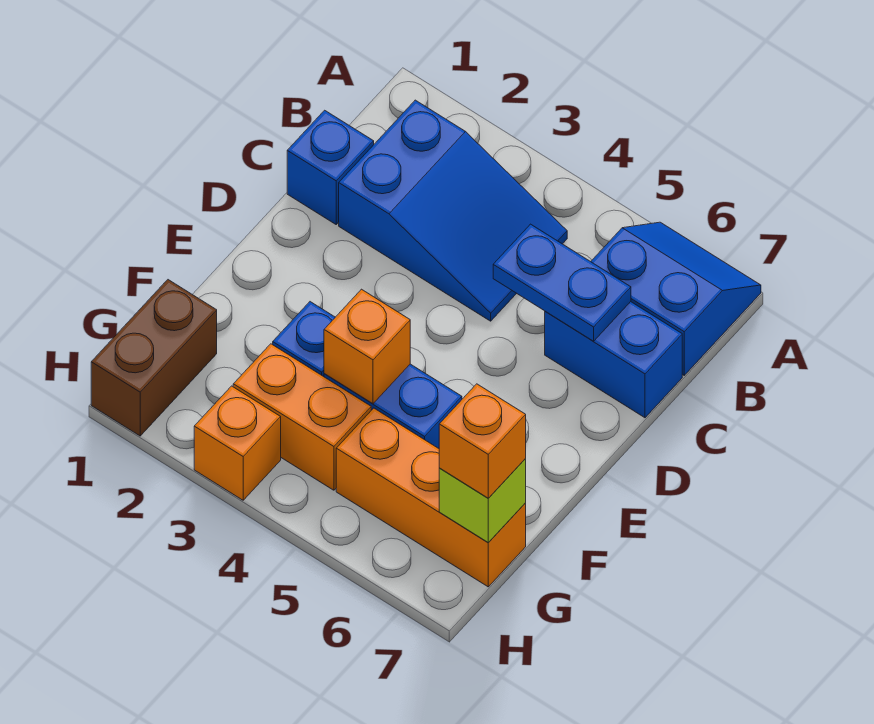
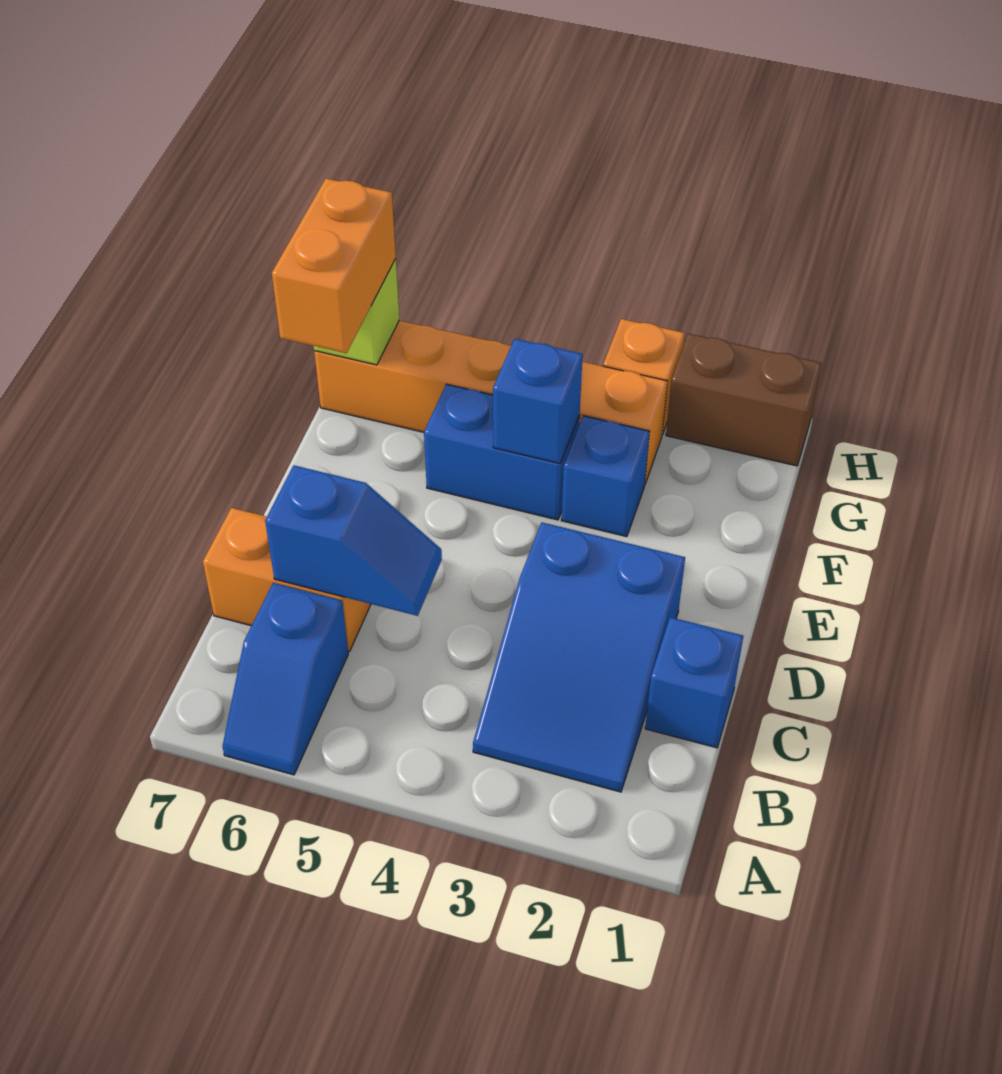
blue slope A6:B7 level 1 top B -> blue slope A6:B6 level 1 top B
blue slope B2:C4 level 1 top 2 -> blue slope B2:D3 level 1 top D
blue plate C5:C6 level 2 -> blue slope C5:C6 level 2 top 6
blue brick C6:C7 level 1 -> orange brick C6:C7 level 1
orange brick F4 level 2 -> blue brick F4 level 2
brown brick G1:H1 level 1 -> brown brick H1:H2 level 1
orange brick G7 level 3 -> orange brick F7:G7 level 3

